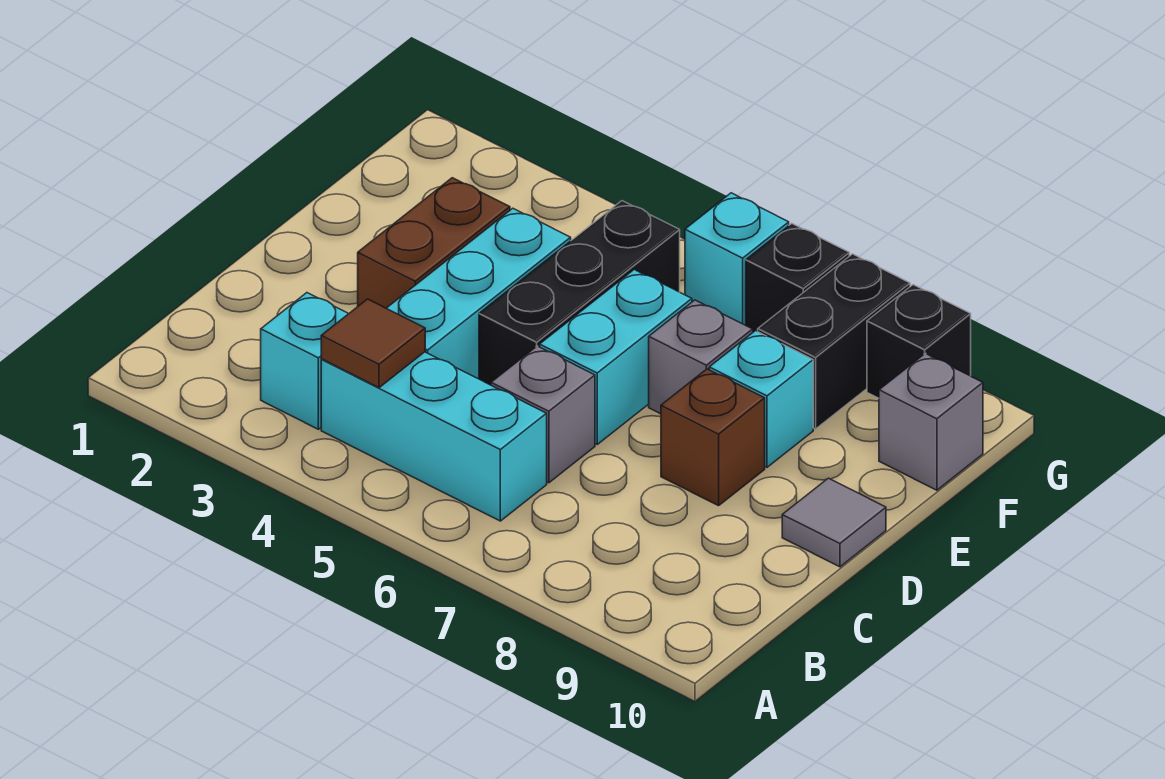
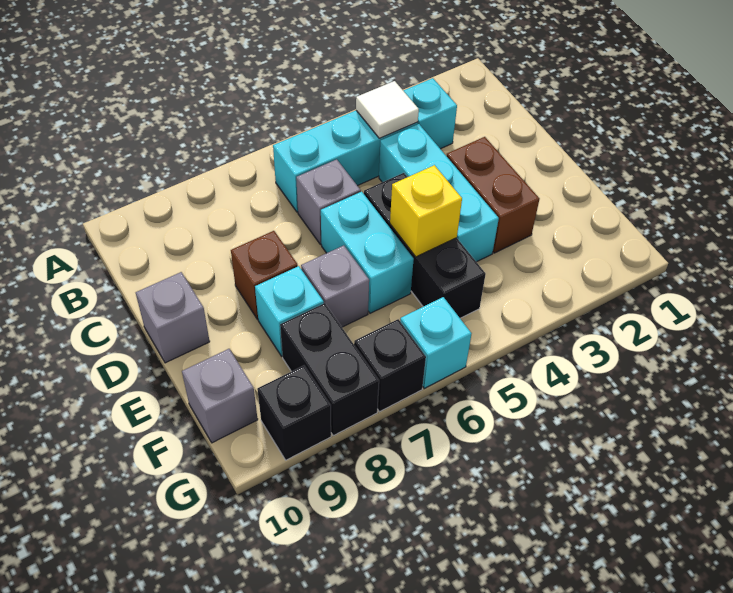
brown tile B4 level 2 -> white tile B4 level 2
grey tile D10 level 1 -> grey brick D10 level 1
none -> yellow brick E5 level 2

